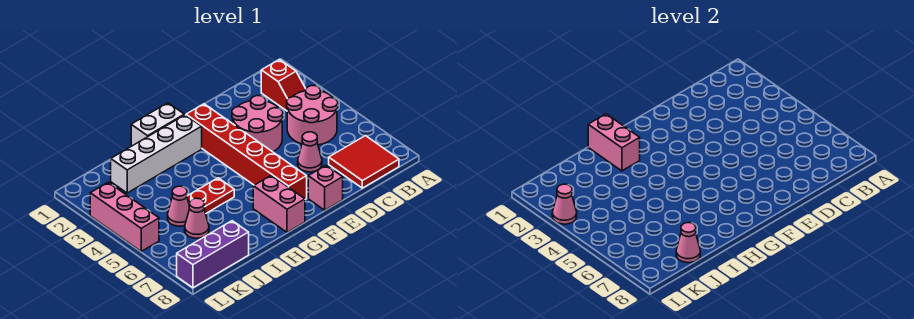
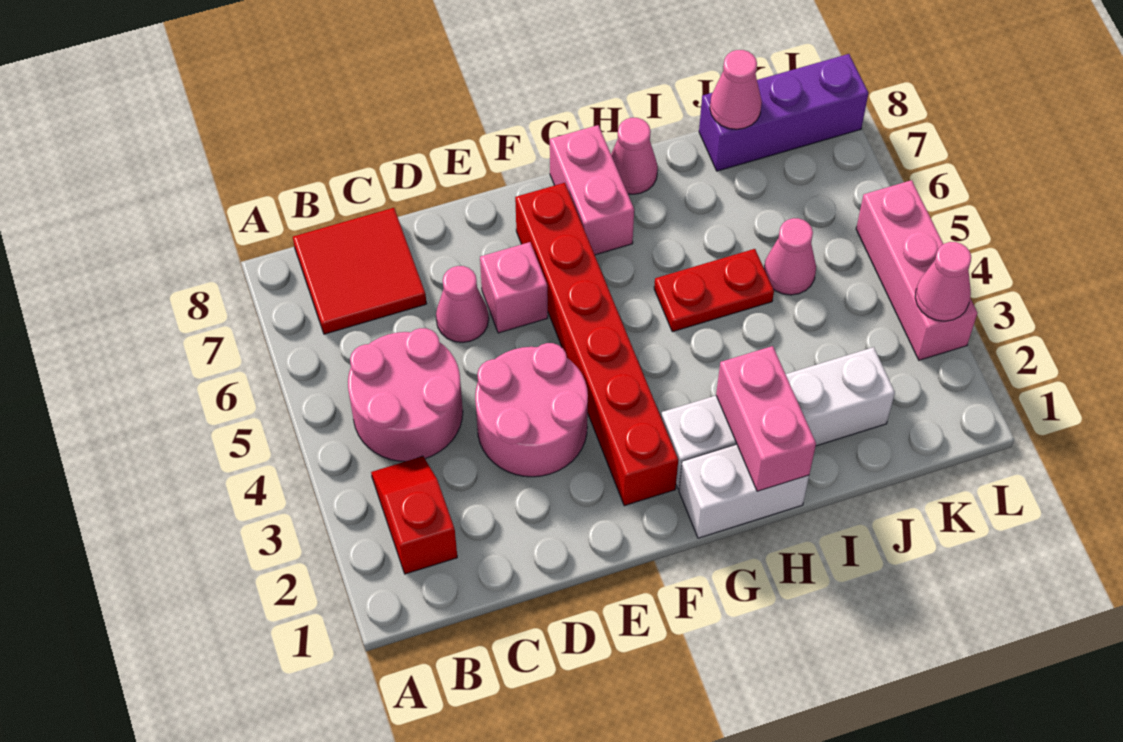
pink brick E8 level 1 -> pink brick E6 level 1
pink cone J6 level 1 -> pink cone H8 level 1

